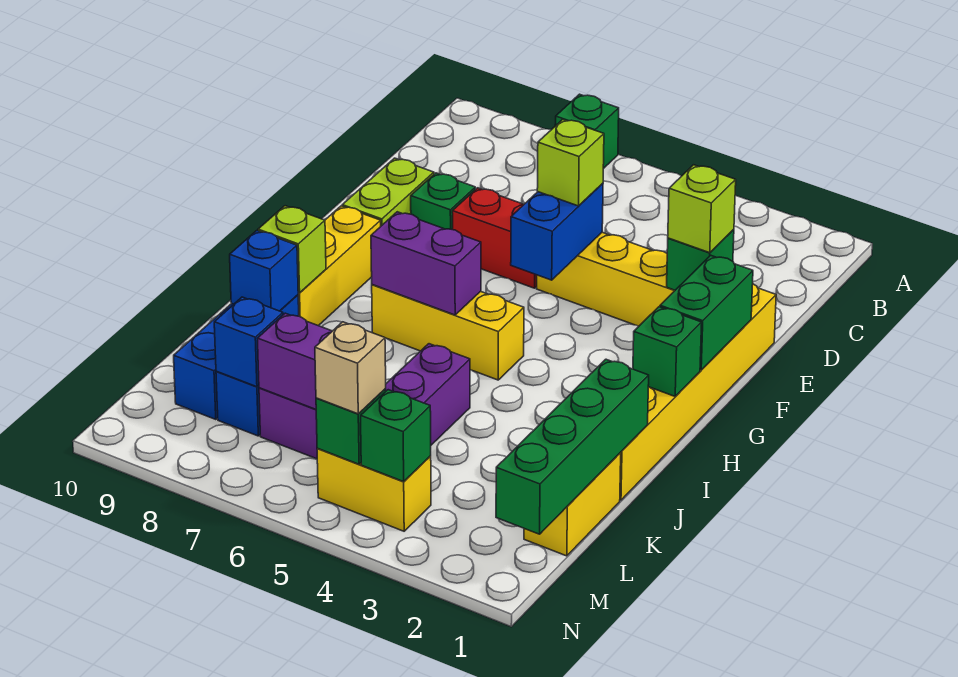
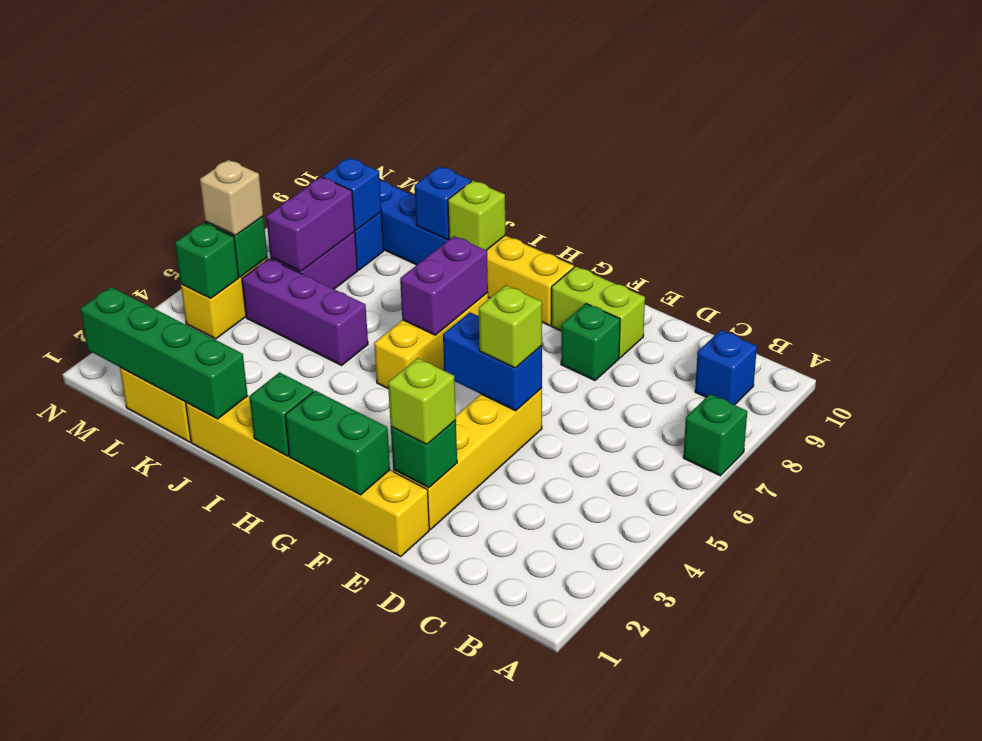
none -> blue brick B9 level 1
red brick E6:E7 level 1 -> none

